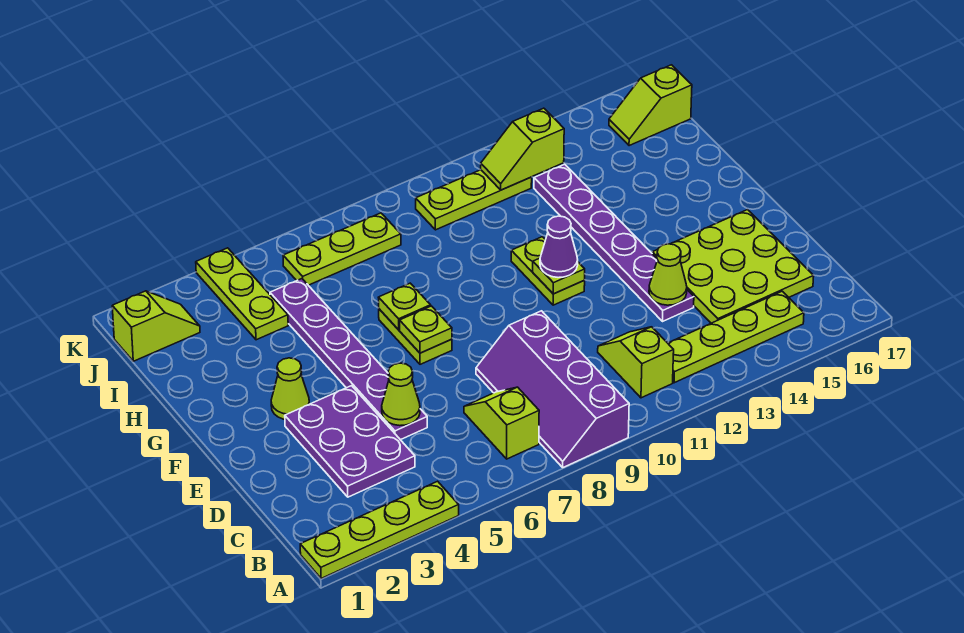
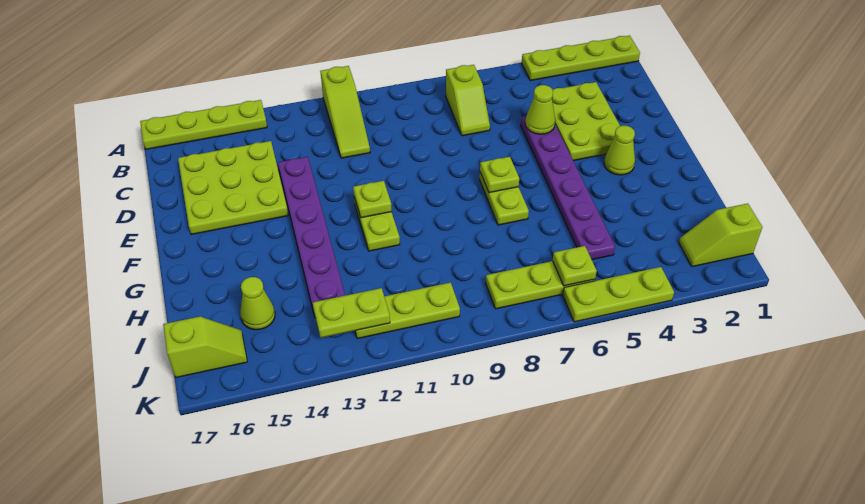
purple slope A8:D9 level 1 top 9 -> none
lime slope B11:C11 level 1 top B -> lime slope A11:C11 level 1 top A
lime plate B12:B15 level 1 -> lime plate A14:A17 level 1
purple plate C3:E4 level 1 -> lime plate C3:E4 level 1
lime cone D13 level 2 -> lime cone I15 level 1
purple cone F11 level 3 -> none
lime plate G7 level 2 -> lime plate J6 level 2
lime plate I4:K4 level 1 -> lime plate K4:K6 level 1
lime slope J12:J13 level 2 top 13 -> lime plate J12:J13 level 2

